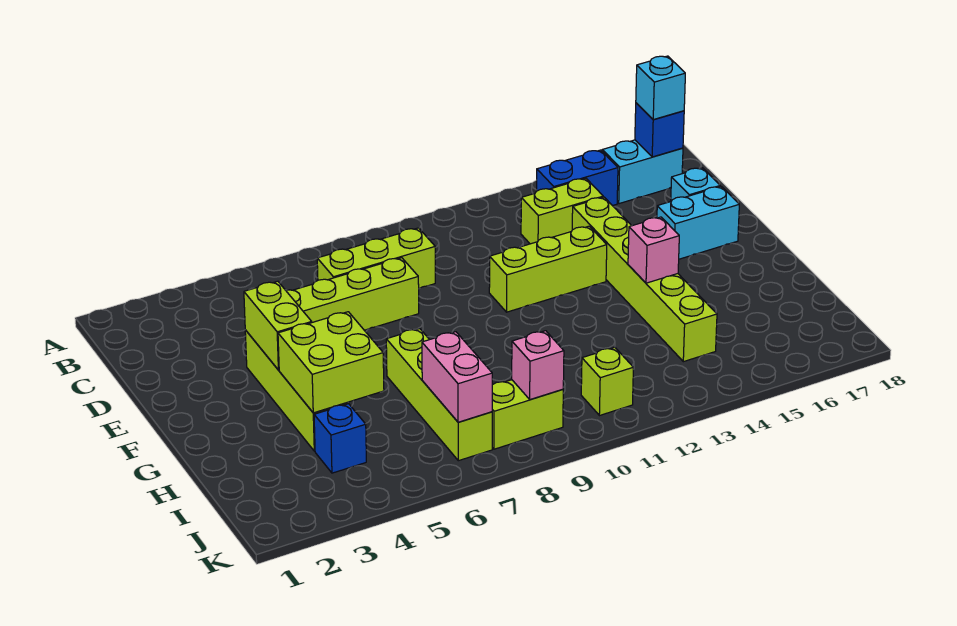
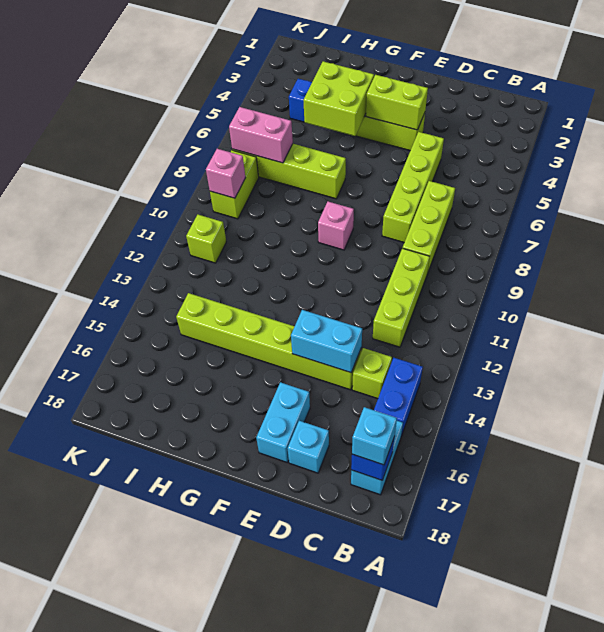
lime brick C13:C14 level 1 -> lime brick C14 level 1
none -> cyan brick D14:E14 level 2
lime brick E11:E13 level 1 -> lime brick C10:C12 level 1
pink brick G14 level 2 -> pink brick F9 level 1

